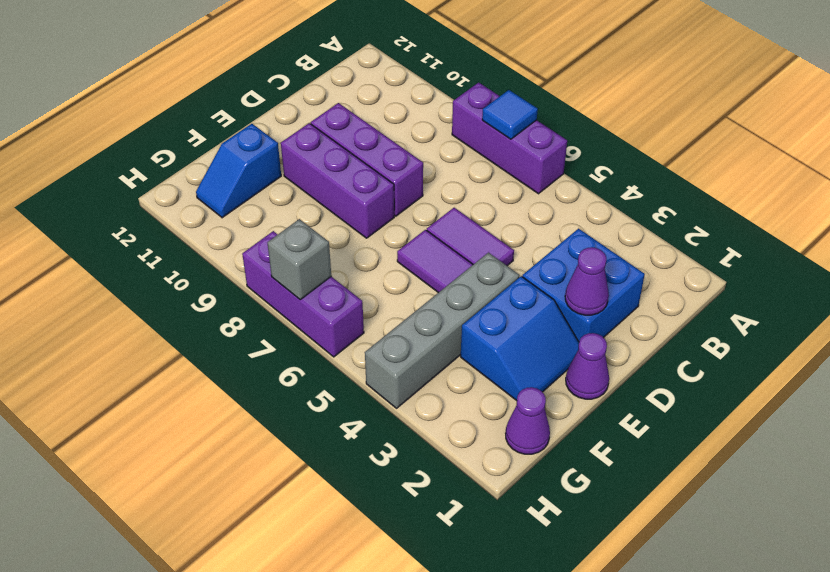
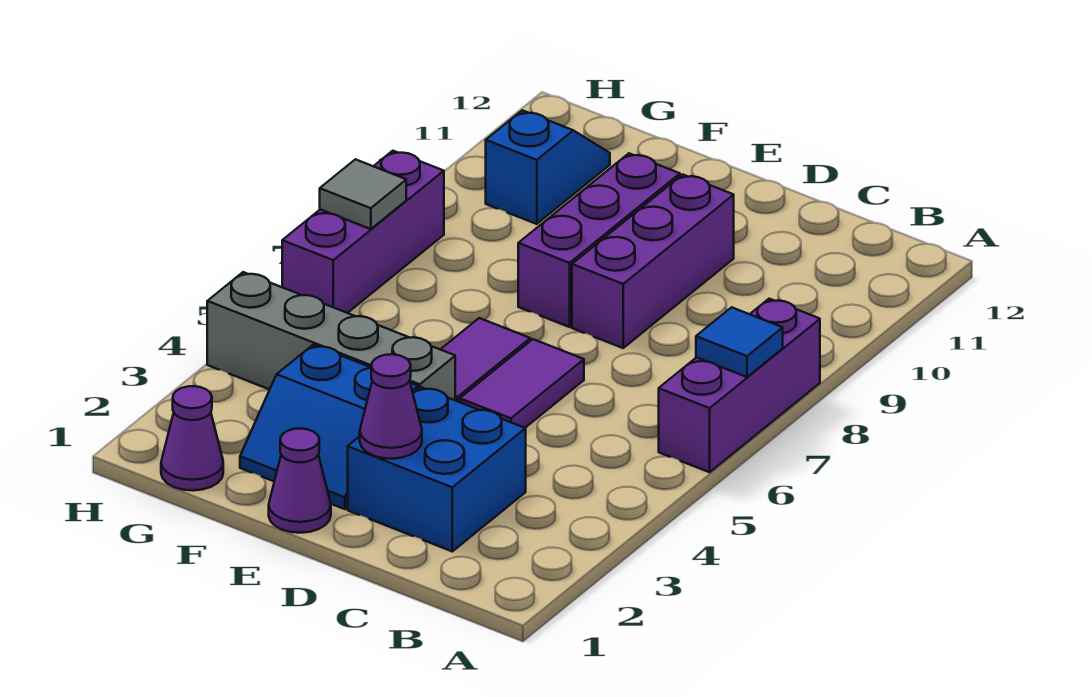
blue slope F11:G11 level 1 top F -> blue slope G10:G11 level 1 top 10
grey brick H7 level 2 -> grey tile H7 level 2

